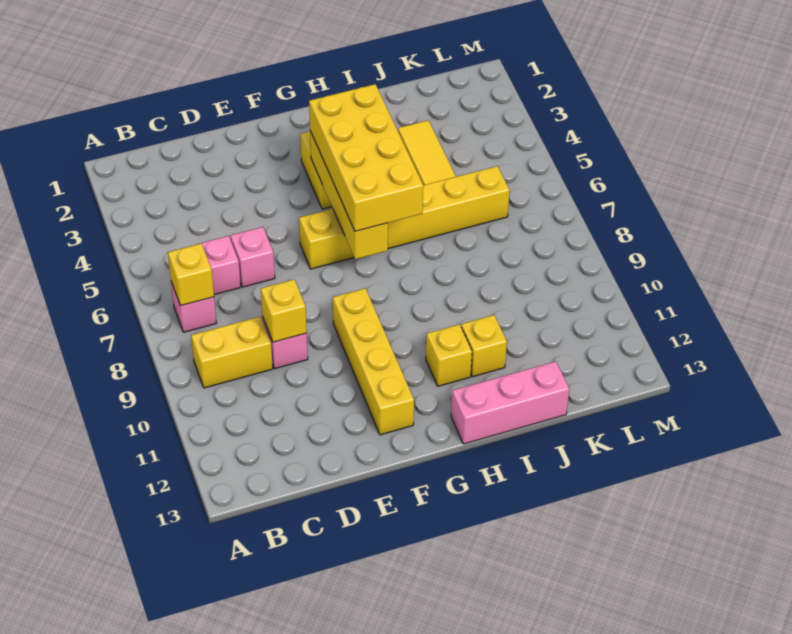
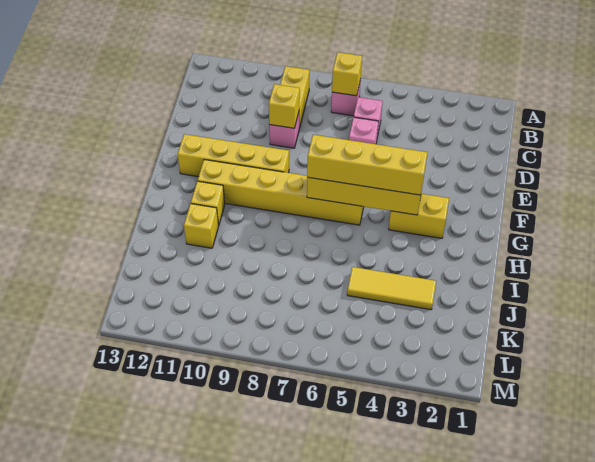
yellow brick F6:K6 level 1 -> yellow brick G6:G11 level 1
yellow brick G4:H7 level 3 -> yellow brick G4:G7 level 3
pink brick H13:J13 level 1 -> none

